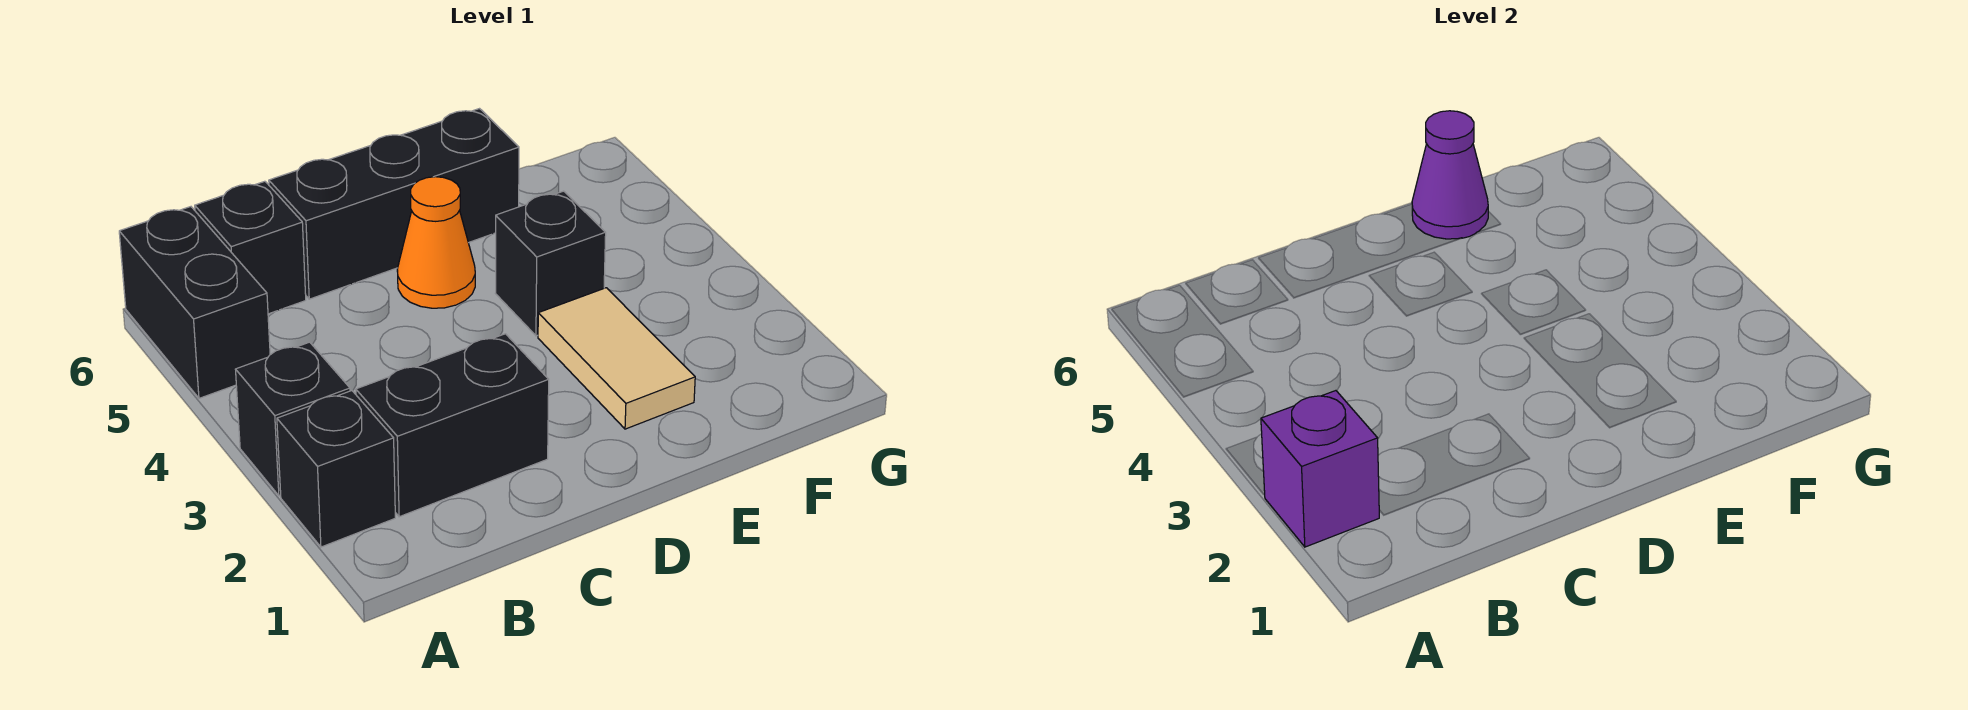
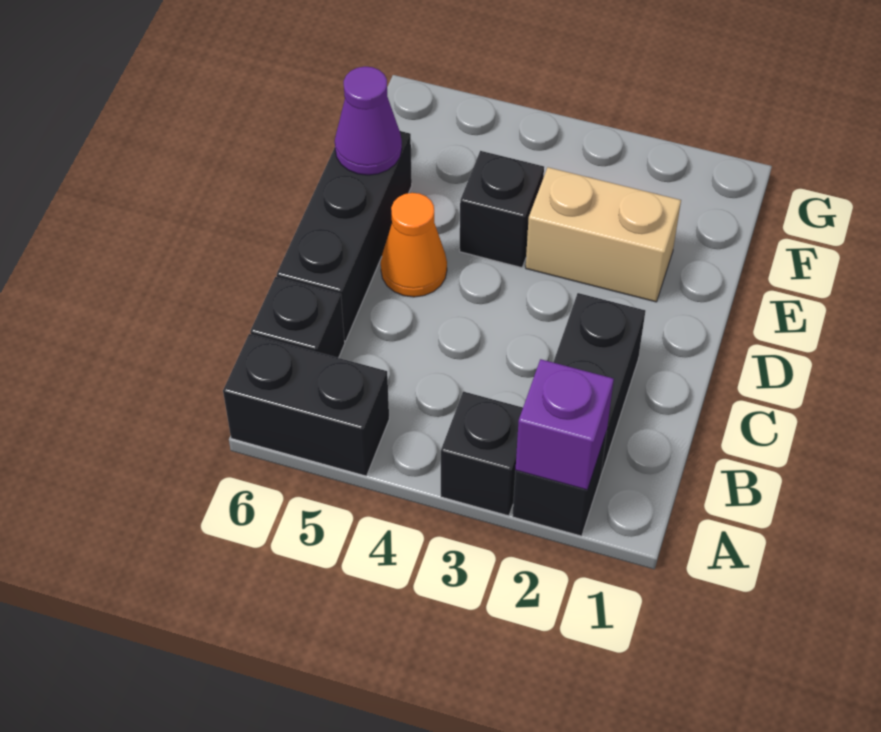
tan tile E2:E3 level 1 -> tan brick E2:E3 level 1

